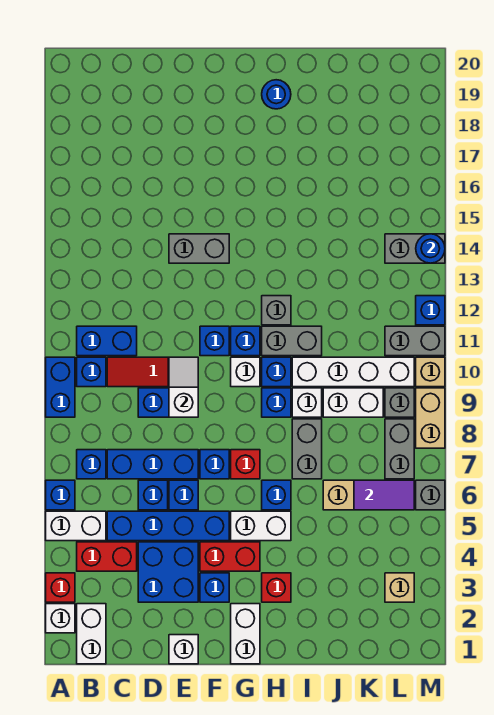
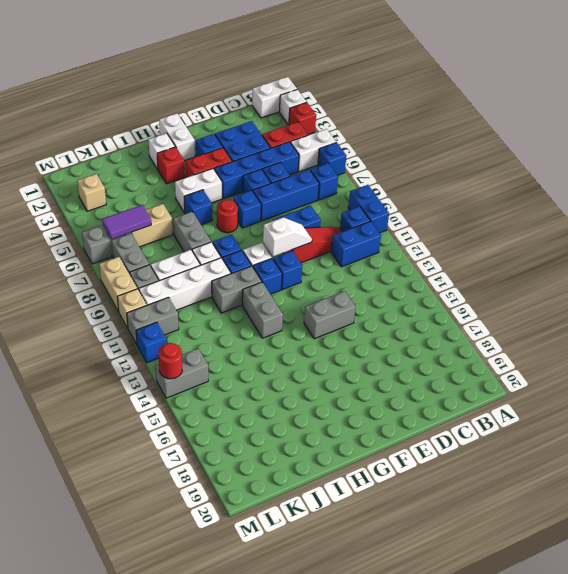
white brick B1:B2 level 1 -> white brick A1:B1 level 1
white brick E1 level 1 -> white brick H2 level 1
white slope E9:E10 level 2 top 9 -> white slope E10:F10 level 2 top F
red brick G7 level 1 -> red round brick G7 level 1
grey brick H12 level 1 -> grey brick H12:H13 level 1
blue round brick H19 level 1 -> none
blue round brick M14 level 2 -> red round brick M14 level 2

